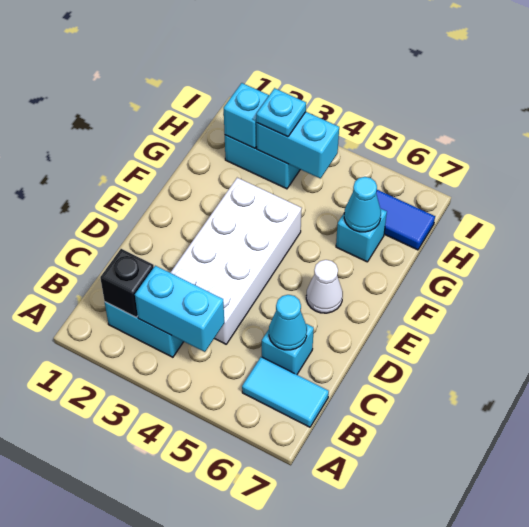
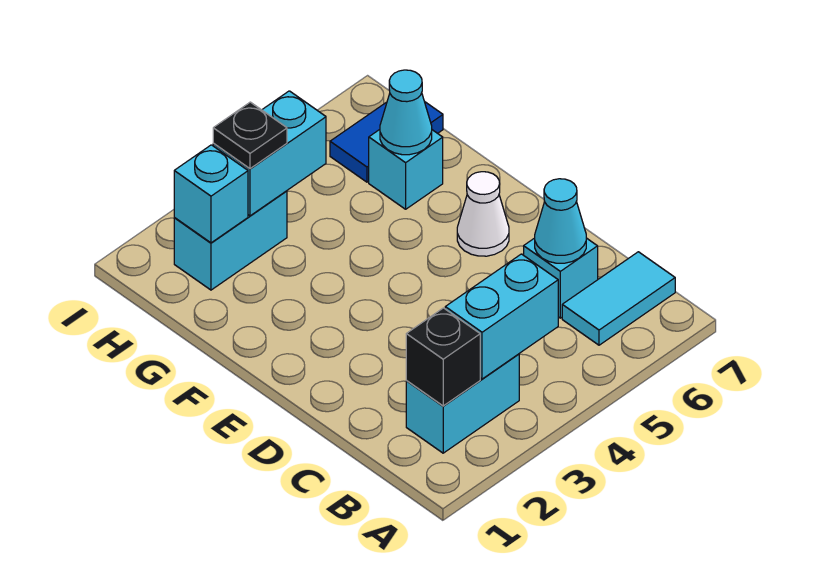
white brick C3:F4 level 1 -> none
cyan plate H3 level 3 -> black plate H3 level 3

